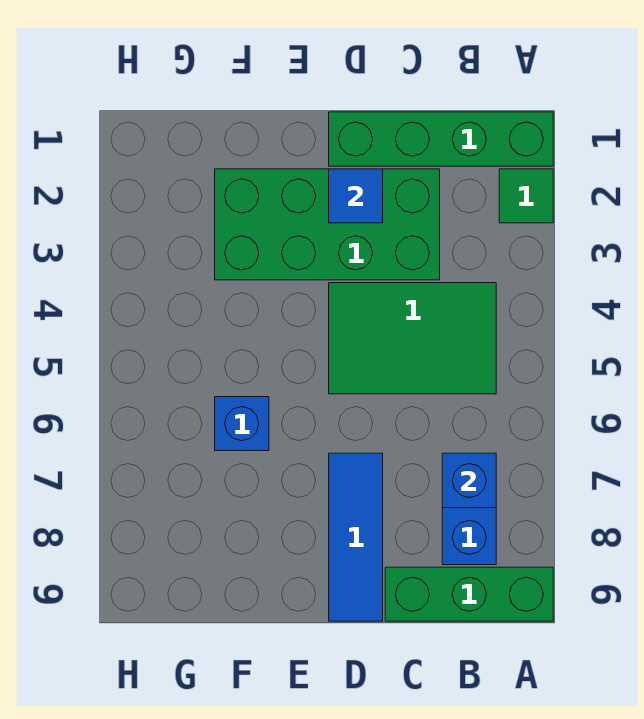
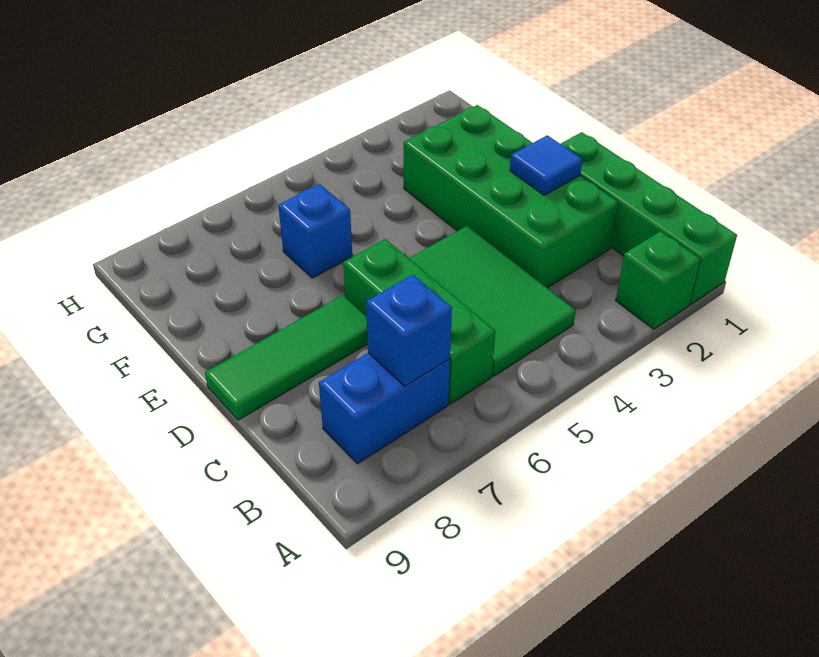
green tile A2 level 1 -> green brick A2 level 1
green brick A9:C9 level 1 -> green brick B6:D6 level 1
blue tile D7:D9 level 1 -> green tile D7:D9 level 1

